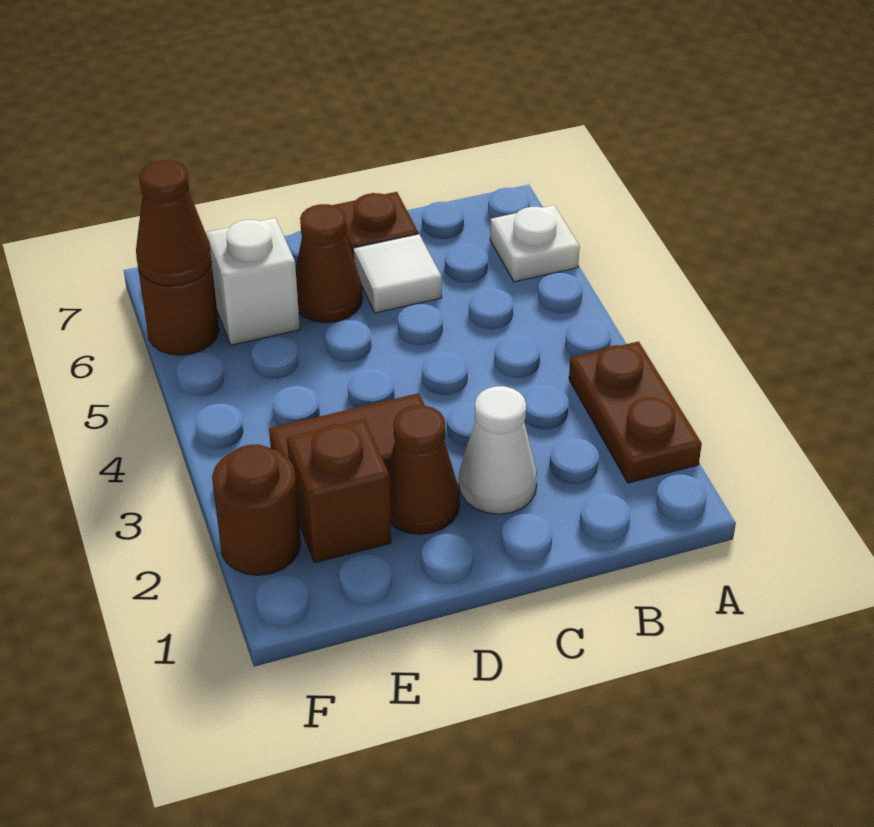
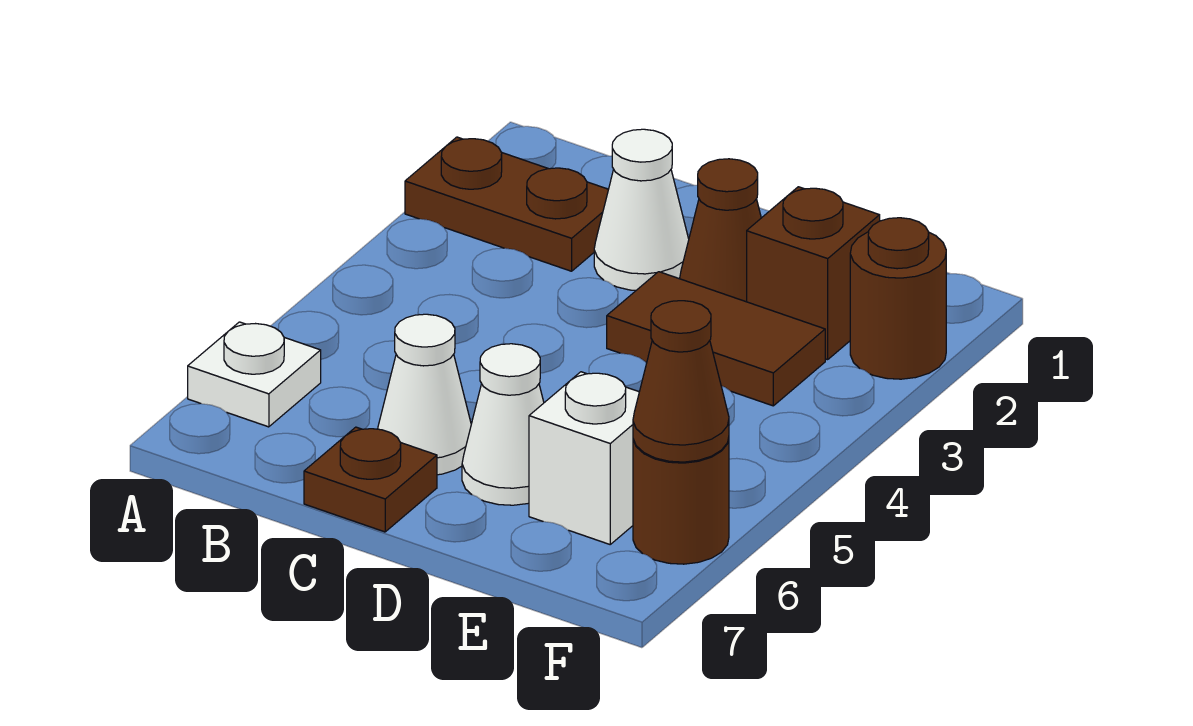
brown plate A2:A3 level 1 -> brown plate A2:B2 level 1
white tile C6 level 1 -> white cone C6 level 1
brown cone D6 level 1 -> white cone D6 level 1

